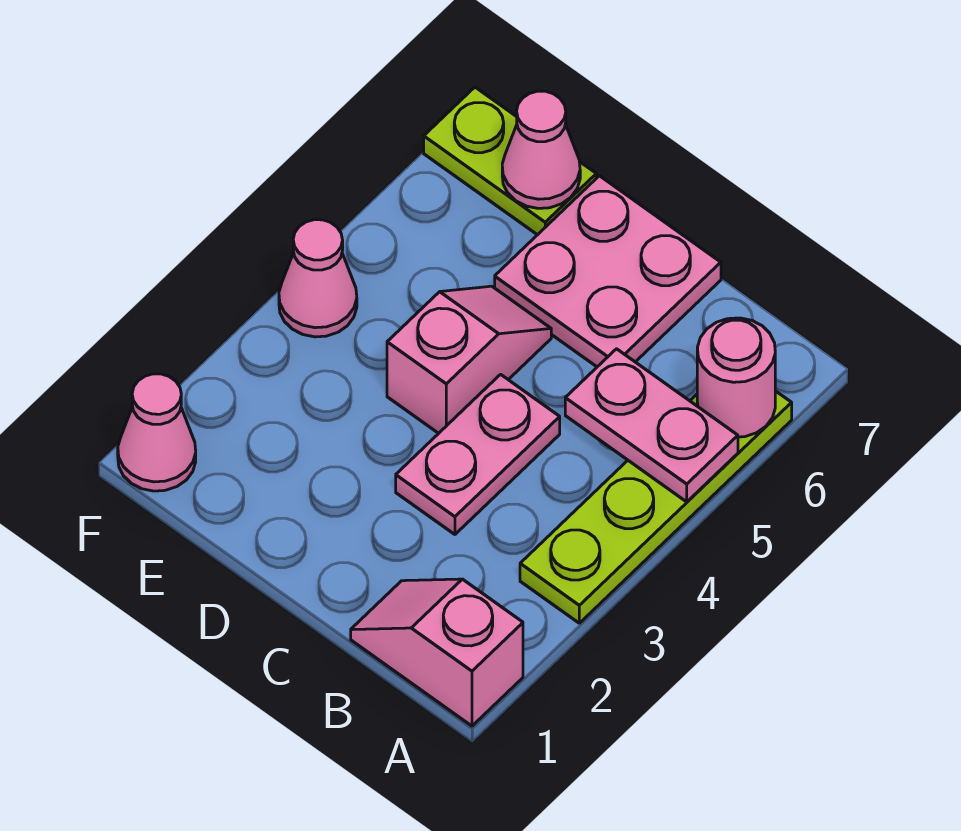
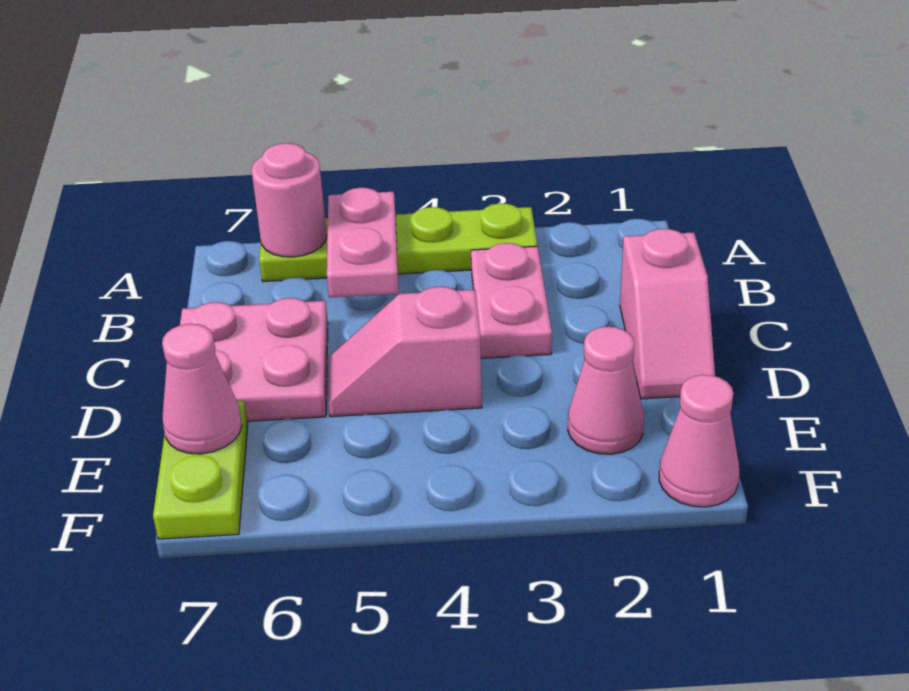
pink slope A1:B1 level 1 top A -> pink slope C1:D1 level 1 top C
pink plate C3:C4 level 1 -> pink plate B3:C3 level 1
pink cone F4 level 1 -> pink cone E2 level 1

